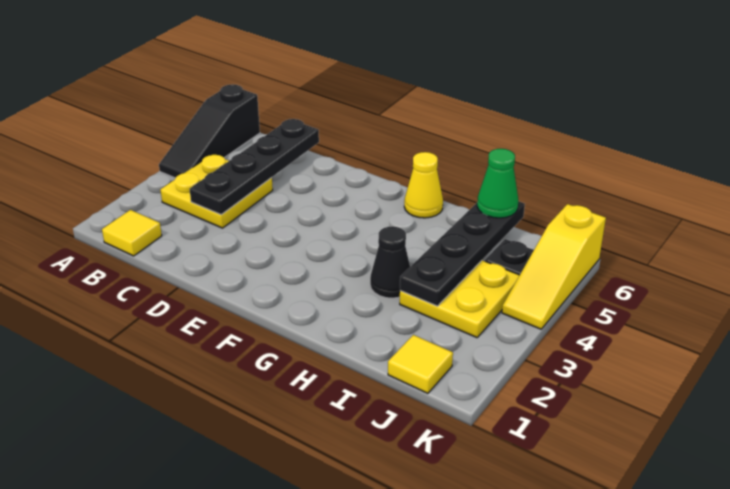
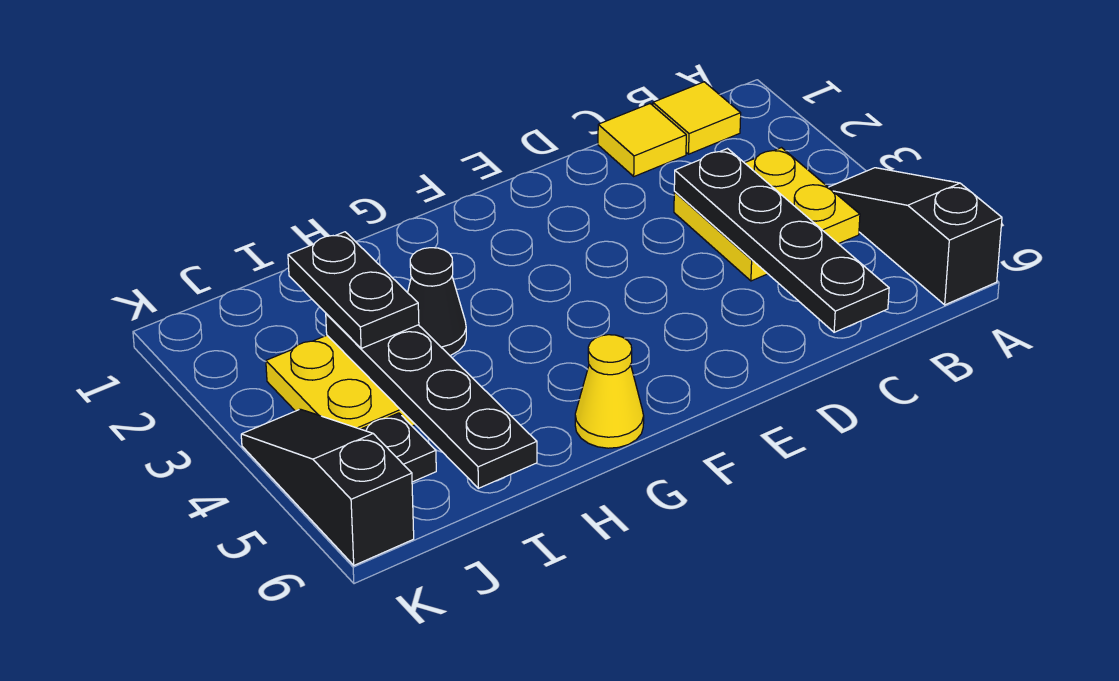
none -> black plate I2:I3 level 3
green cone I6 level 3 -> none
yellow tile J1 level 1 -> yellow tile C1 level 1
yellow slope K4:K6 level 1 top 6 -> black slope K4:K6 level 1 top 6

